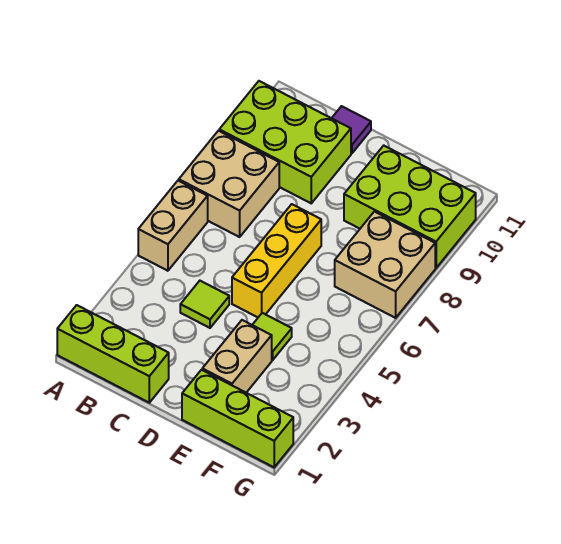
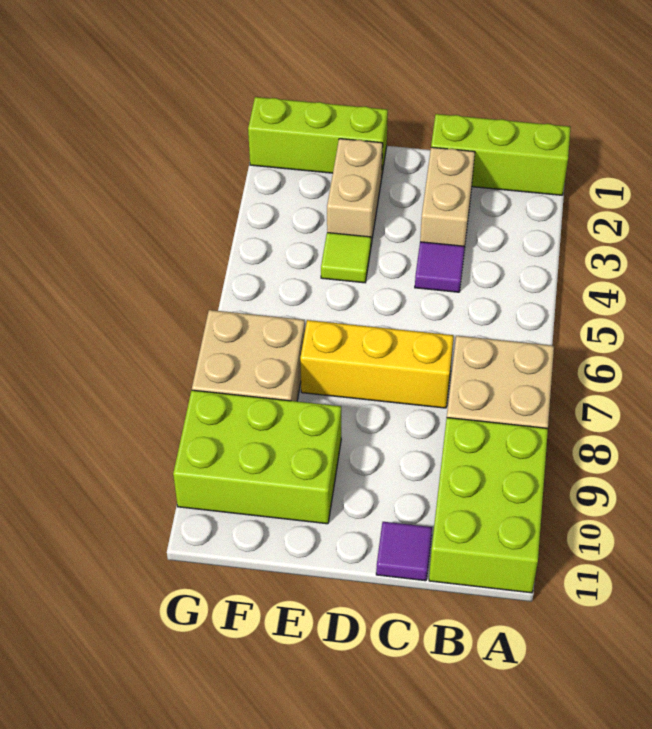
tan brick A5:A6 level 1 -> tan brick C2:C3 level 1
lime brick A9:C10 level 1 -> lime brick A9:B11 level 1
lime tile C4 level 1 -> purple tile C4 level 1
yellow brick D5:D7 level 1 -> yellow brick C7:E7 level 1

